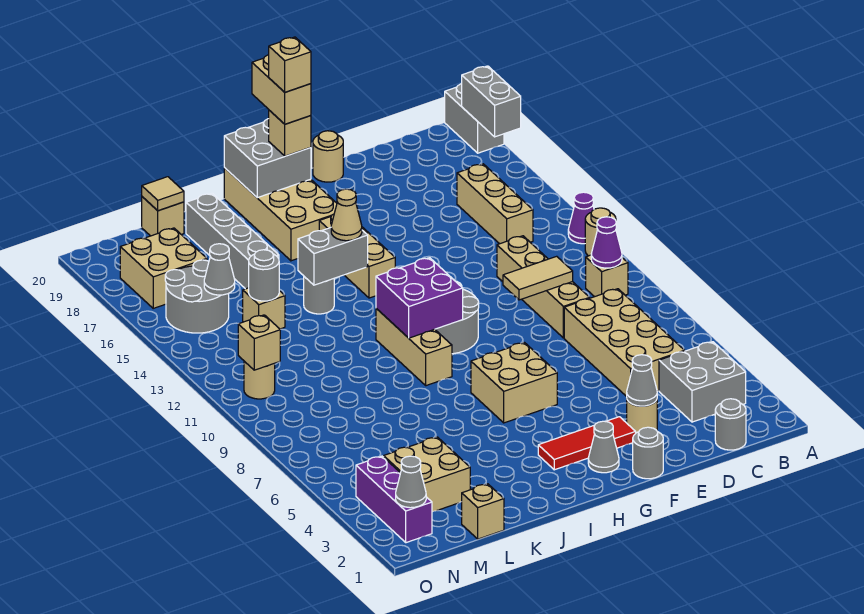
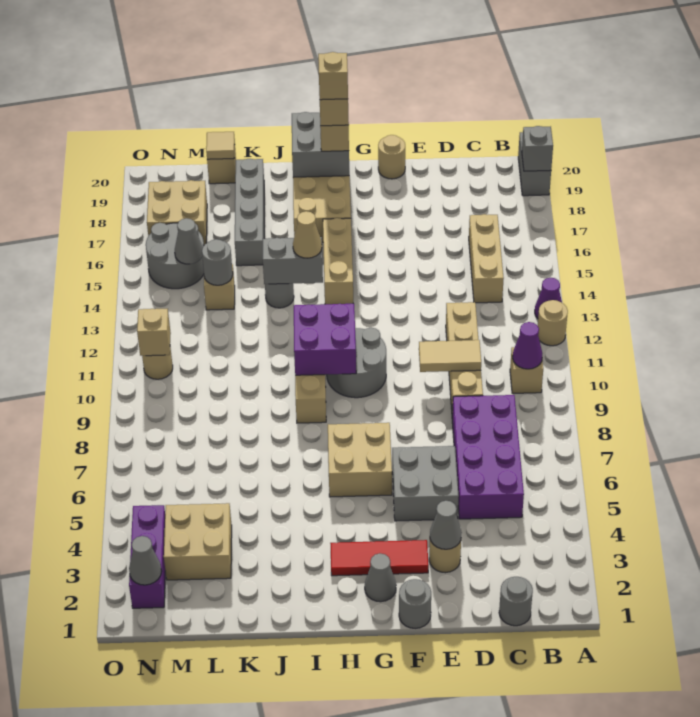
grey brick A18:A19 level 2 -> grey brick A19 level 2
grey brick B3:C4 level 1 -> grey brick E5:F6 level 1
tan brick C5:D8 level 1 -> purple brick C5:D8 level 1
tan brick L1 level 1 -> none

